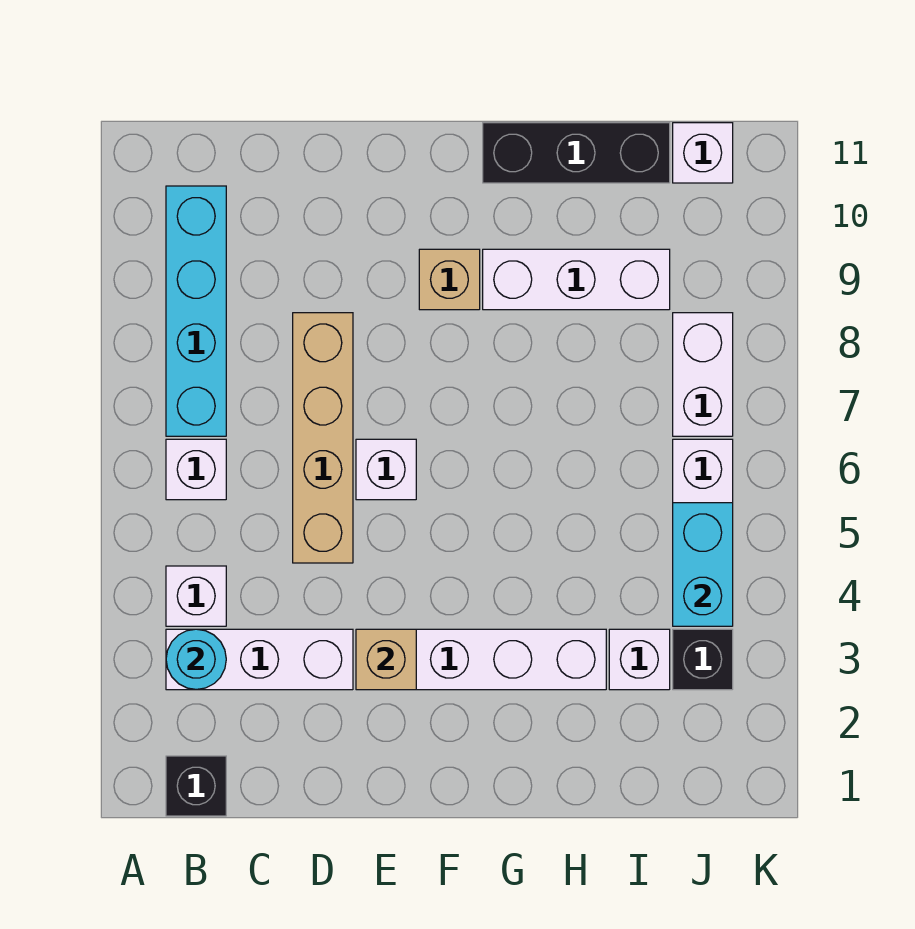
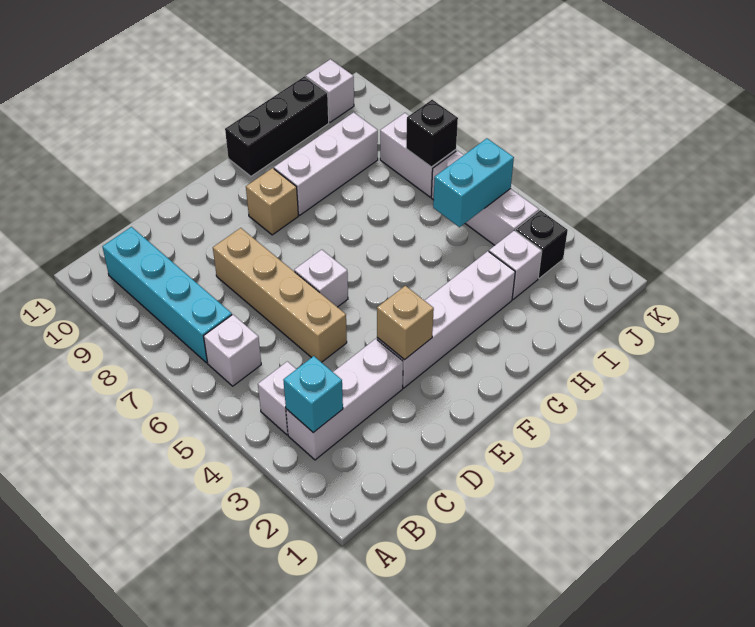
black brick B1 level 1 -> black brick J7 level 2
cyan round brick B3 level 2 -> cyan brick B3 level 2
cyan brick J4:J5 level 2 -> cyan brick I5:J5 level 2

